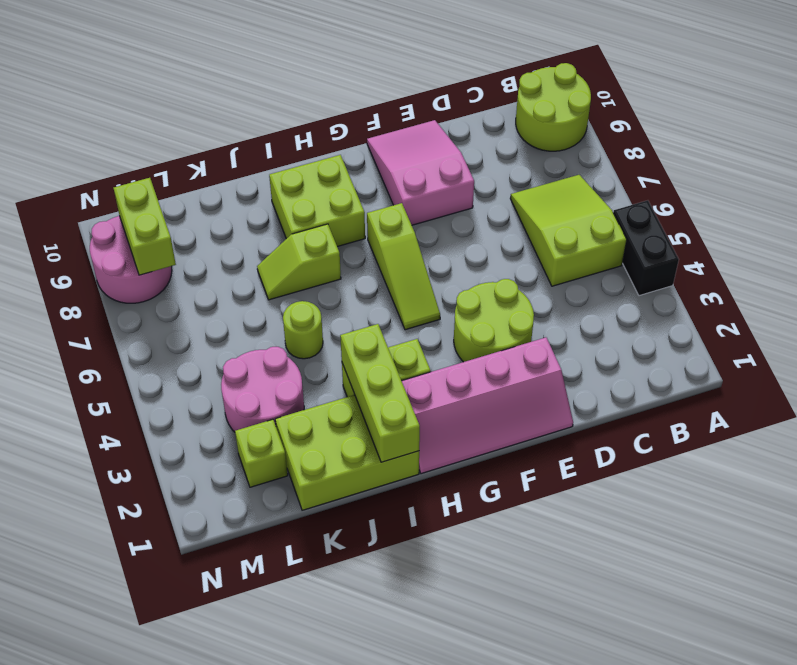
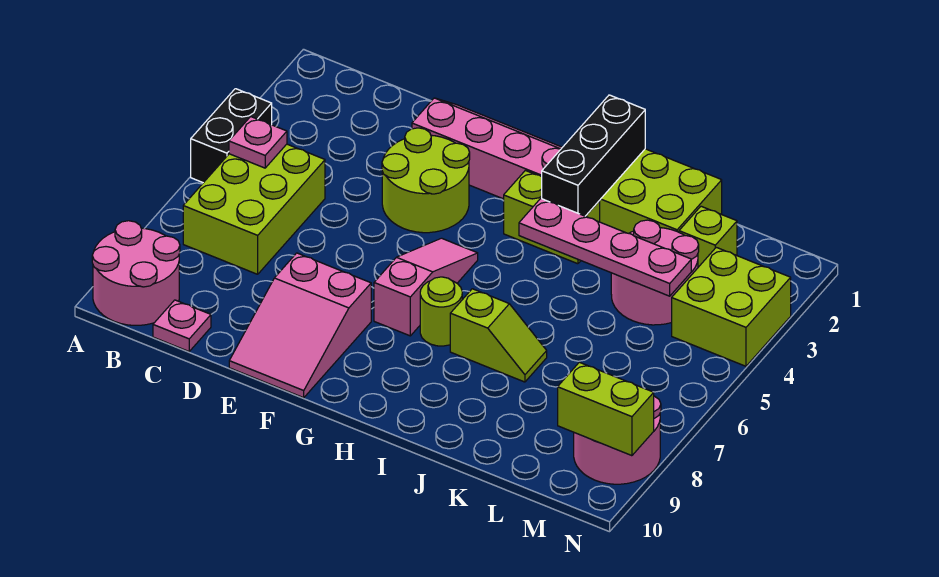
lime round brick A9:B10 level 1 -> pink round brick A9:B10 level 1
lime slope B5:C7 level 1 top 5 -> lime brick B5:C7 level 1
none -> pink plate B5 level 2
none -> pink plate C10 level 1
lime slope G5:G7 level 1 top 7 -> pink slope G5:G7 level 1 top 7
lime brick H8:I9 level 1 -> lime brick M3:N4 level 1
lime brick I1:I3 level 2 -> black brick I1:I3 level 2
none -> pink plate I4:L4 level 2
lime round brick J5 level 1 -> lime round brick H7 level 1
lime brick M8:M9 level 2 -> lime brick M9:N9 level 2

